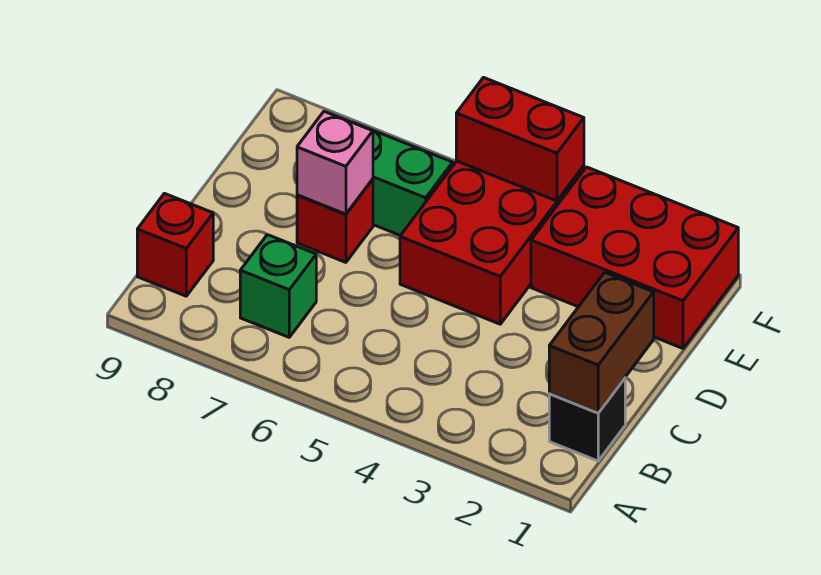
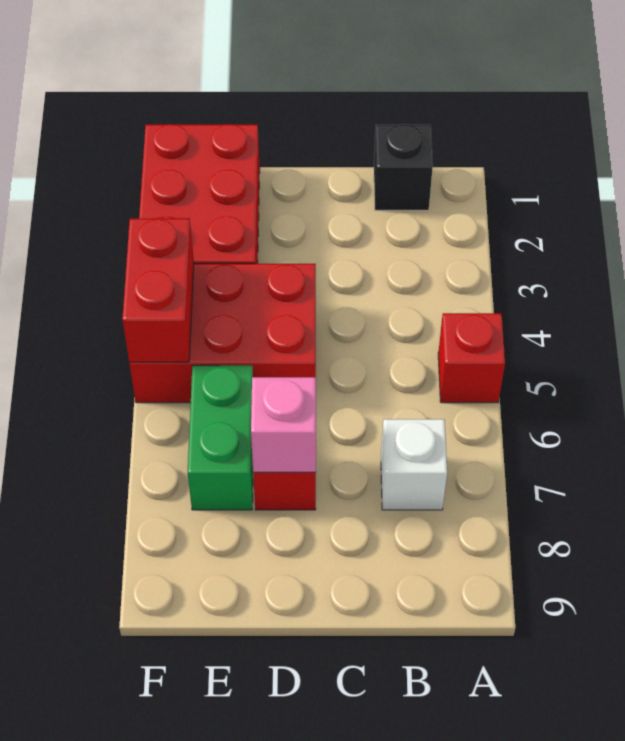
brown brick B1:C1 level 2 -> none
green brick B7 level 1 -> white brick B7 level 1
red brick B9 level 1 -> red brick A5 level 1

